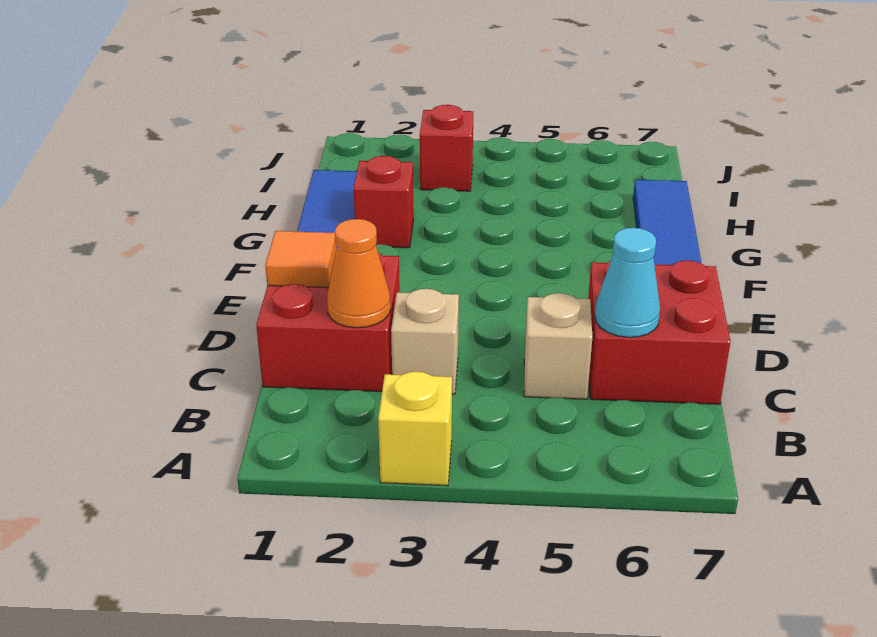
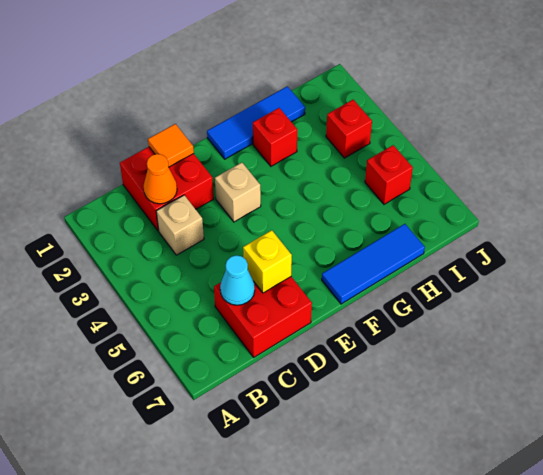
yellow brick A3 level 1 -> yellow brick D6 level 2
tan brick C5 level 1 -> tan brick E3 level 1
none -> red brick I5 level 1

